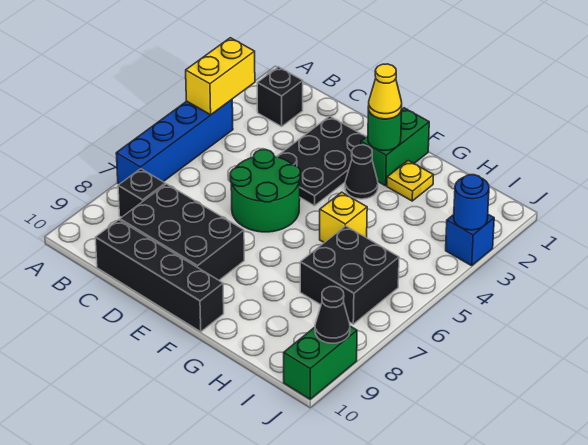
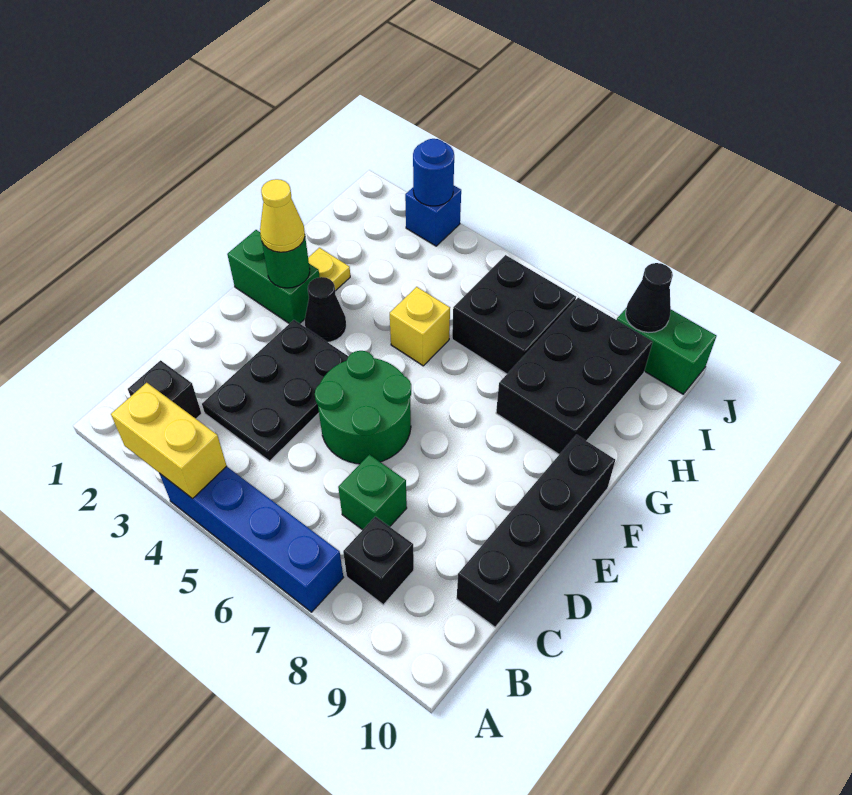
none -> green brick C7 level 1
black brick C8:E9 level 1 -> black brick G8:I9 level 1
black plate D2:E4 level 1 -> black plate C3:E4 level 1

